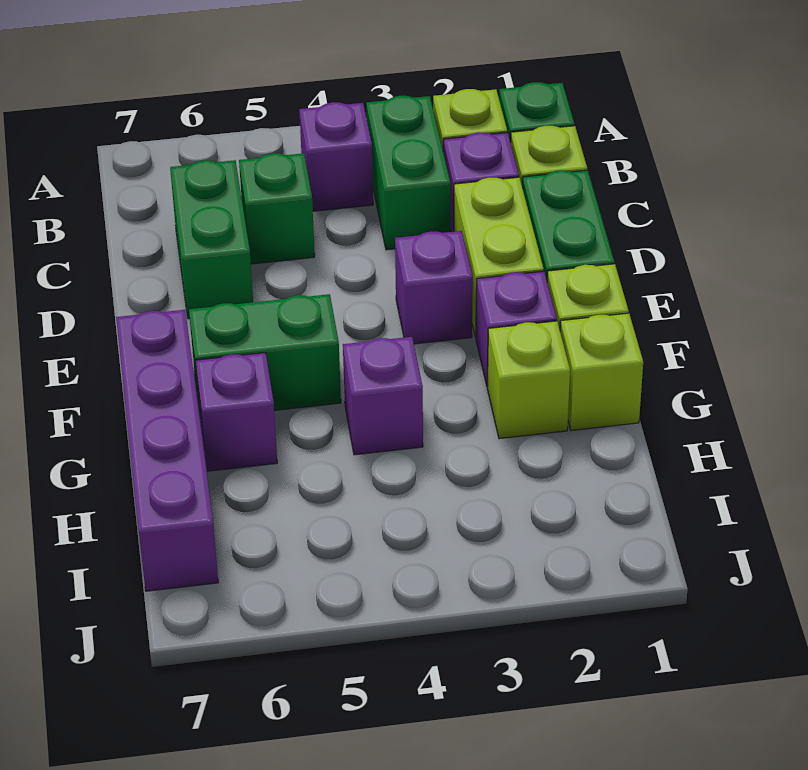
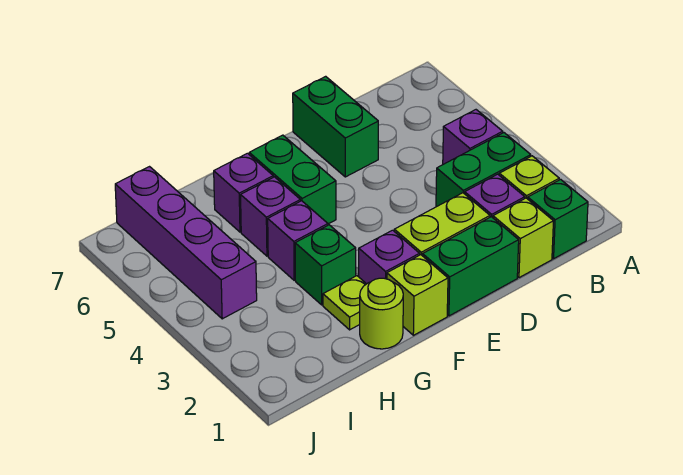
green brick C5 level 1 -> green brick G3 level 1
green brick C6:D6 level 1 -> green brick D6:D7 level 1
purple brick E3 level 1 -> purple brick G5 level 1
purple brick F7:I7 level 1 -> purple brick I4:I7 level 1
lime brick G1 level 1 -> lime round brick G1 level 1
lime brick G2 level 1 -> lime plate G2 level 1

